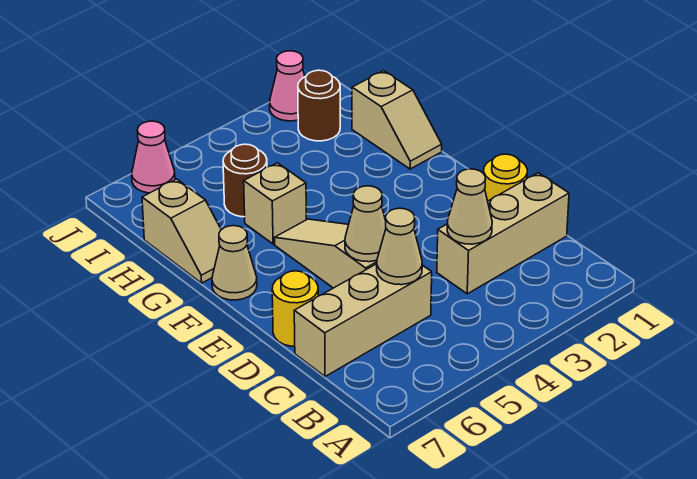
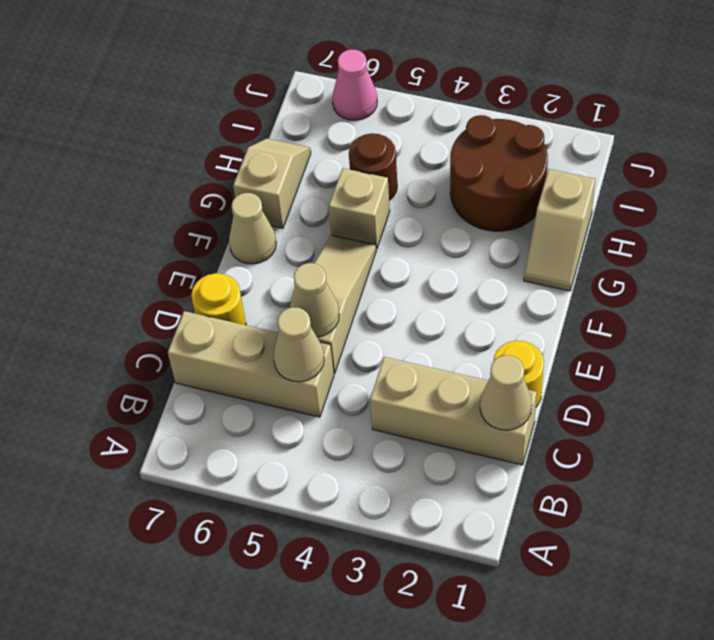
tan cone C3 level 2 -> tan cone C1 level 2
tan slope G7:H7 level 1 top H -> tan slope G7:H7 level 1 top G
brown round brick I2 level 1 -> brown round brick H2:I3 level 1
pink cone J2 level 1 -> none

